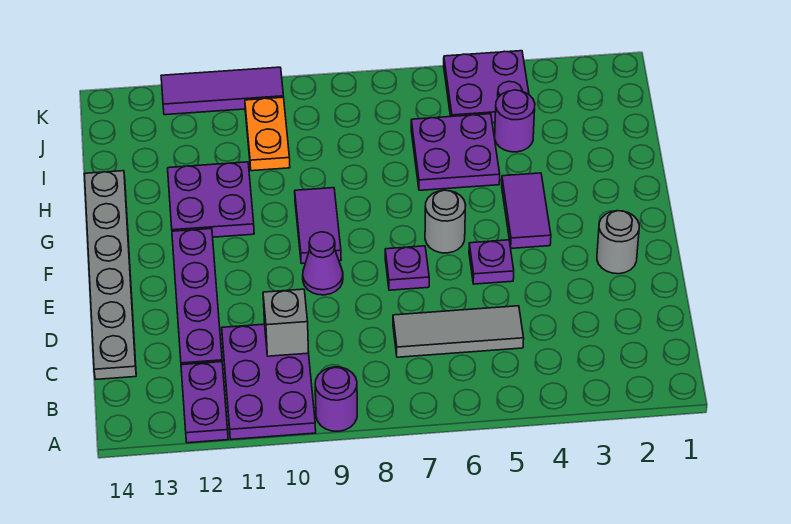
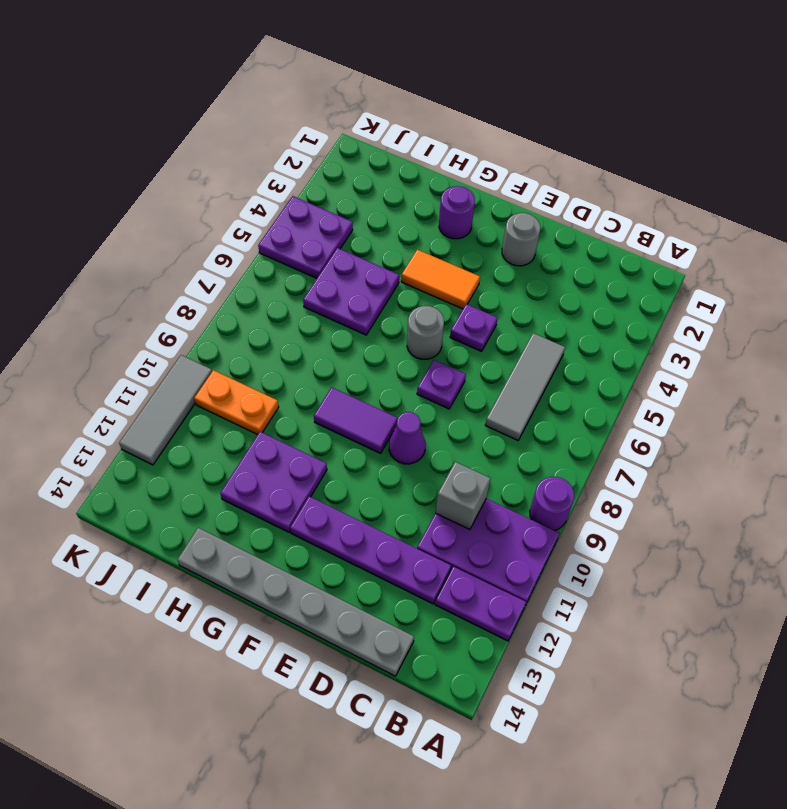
purple tile F4:G4 level 1 -> orange tile F4:G4 level 1
purple round brick I4 level 1 -> purple round brick G2 level 1
purple tile K10:K12 level 1 -> grey tile K10:K12 level 1

